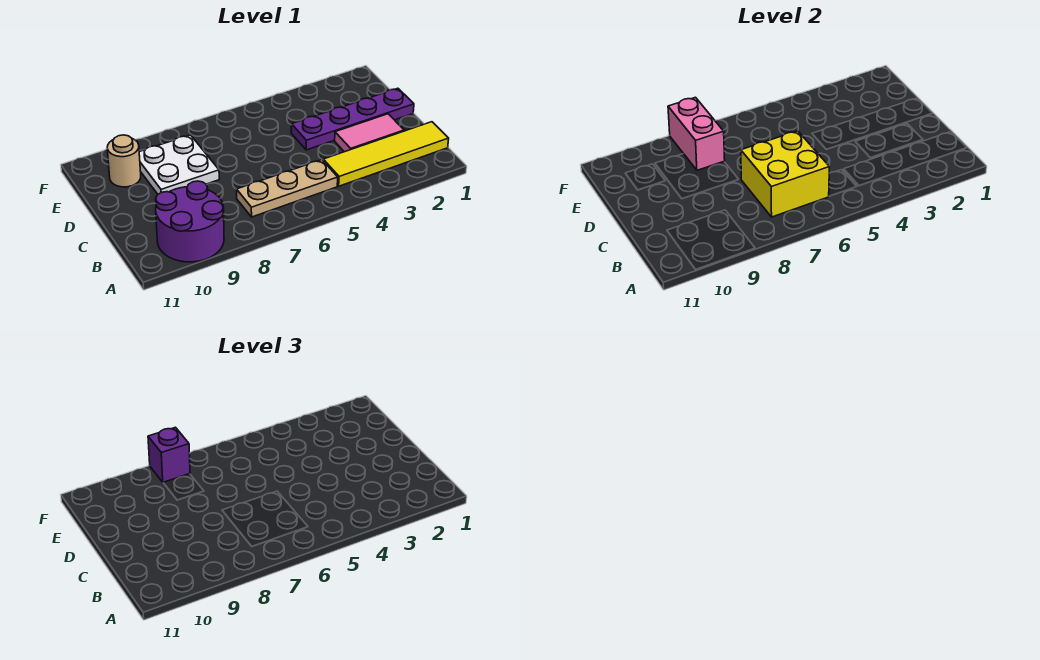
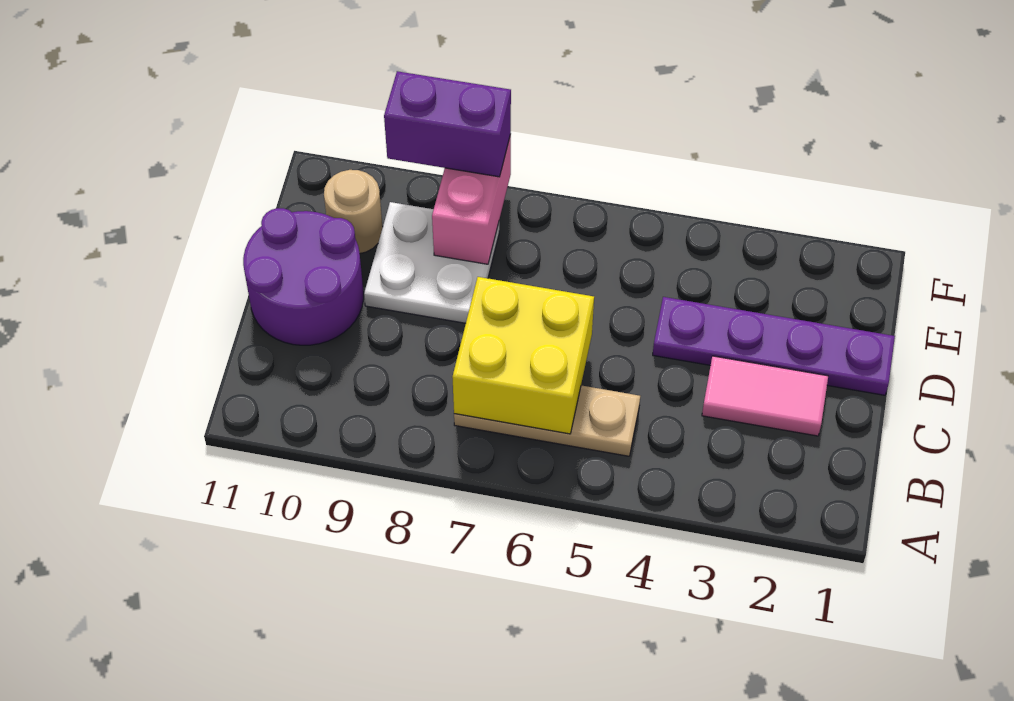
purple round brick A9:B10 level 1 -> purple round brick C10:D11 level 1
yellow tile B1:B4 level 1 -> none
purple brick F8 level 3 -> purple brick F8:F9 level 3

